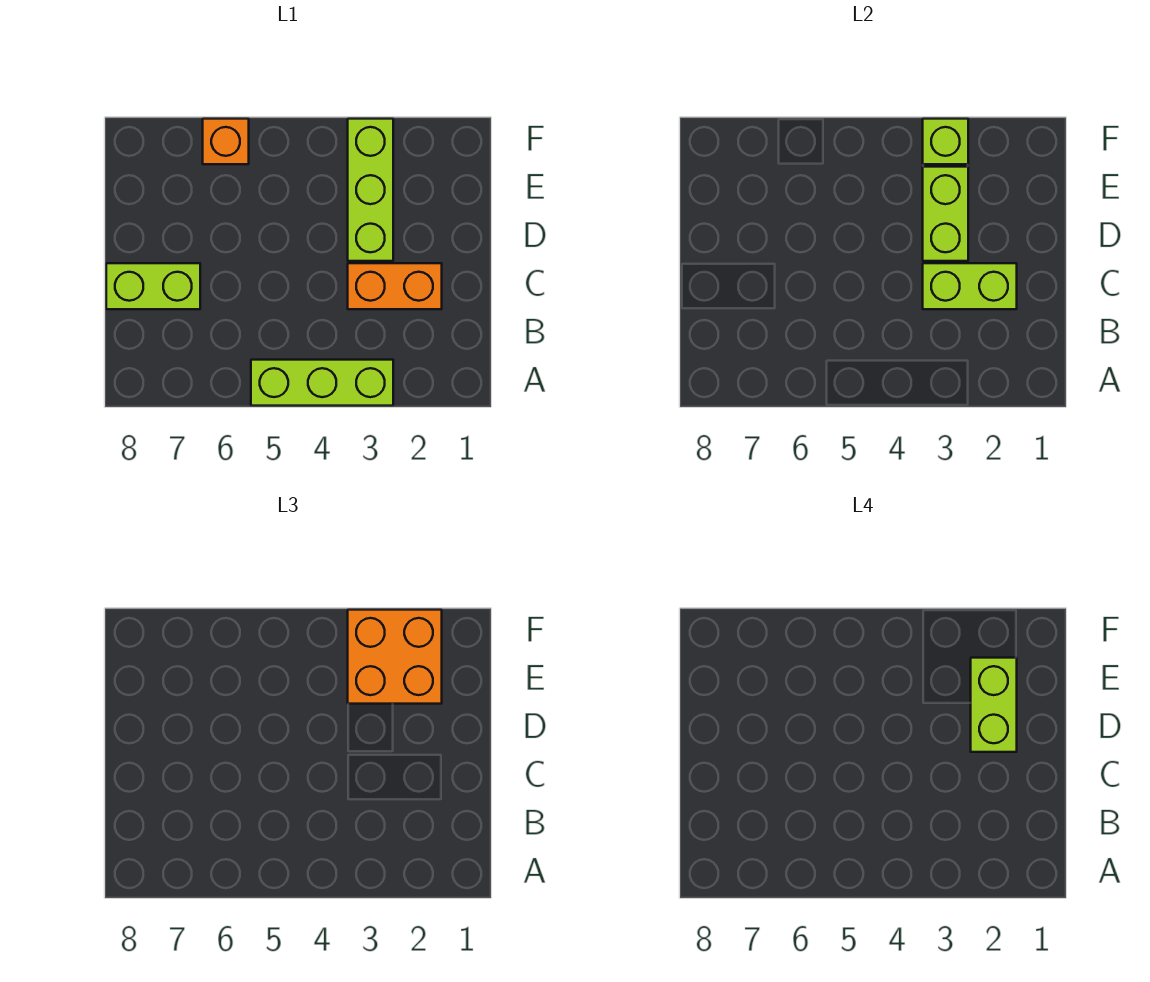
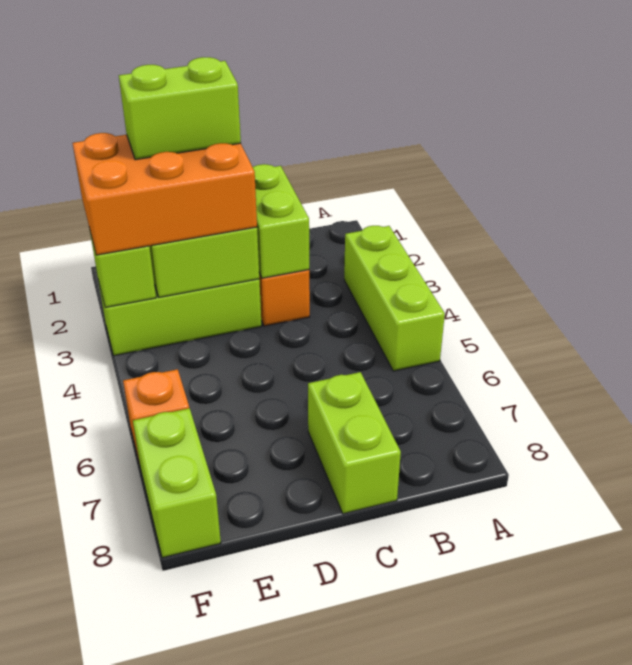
orange brick E2:F3 level 3 -> orange brick D2:F3 level 3
none -> lime brick F7:F8 level 1

